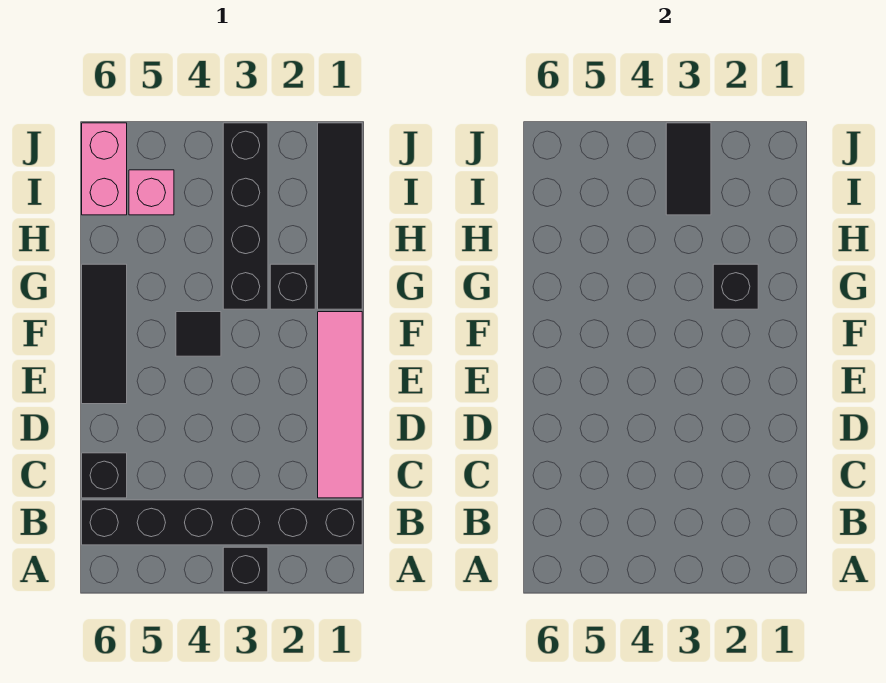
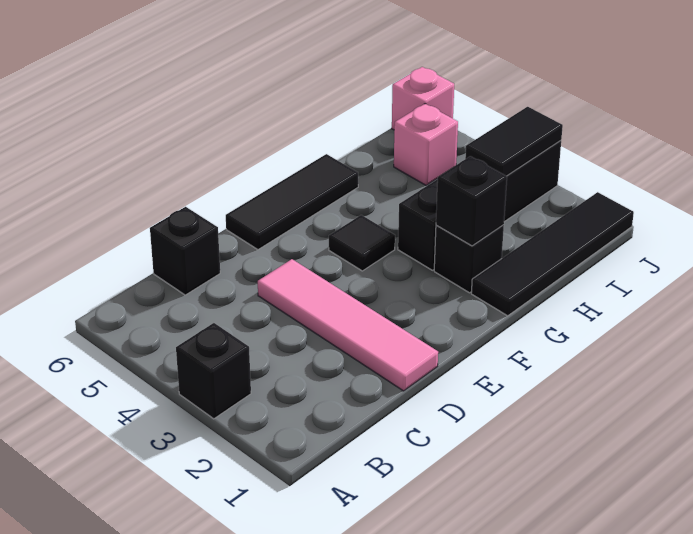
black brick B1:B6 level 1 -> none
pink tile C1:F1 level 1 -> pink tile D1:D4 level 1
pink brick I6:J6 level 1 -> pink brick J6 level 1

